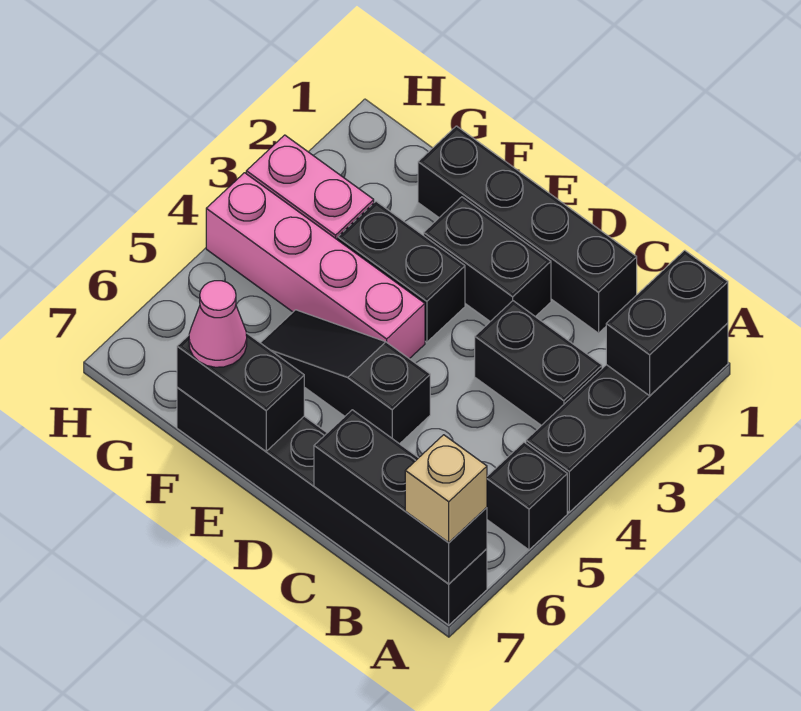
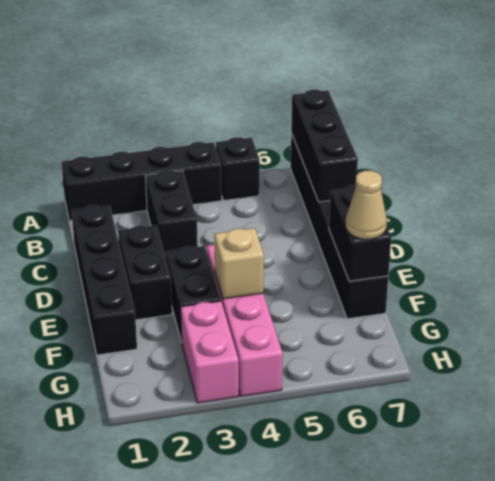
black brick A1:A2 level 2 -> none
tan brick A7 level 3 -> tan brick F4 level 2
black slope D5:F5 level 1 top D -> none
pink cone F7 level 3 -> tan cone F7 level 3

